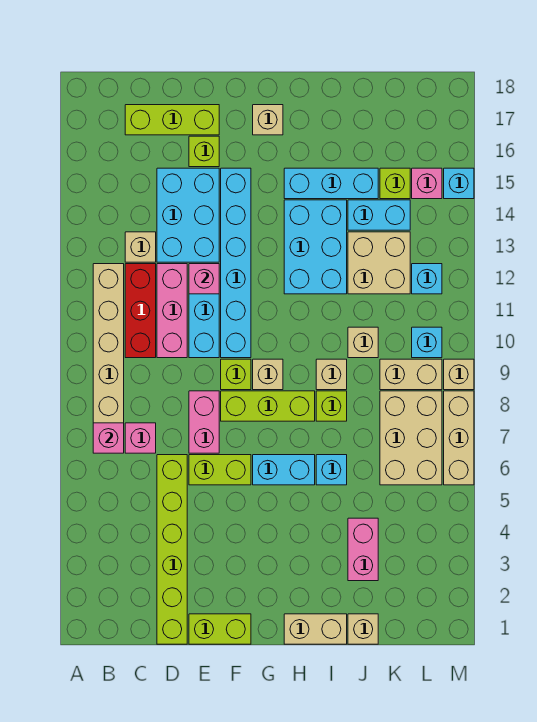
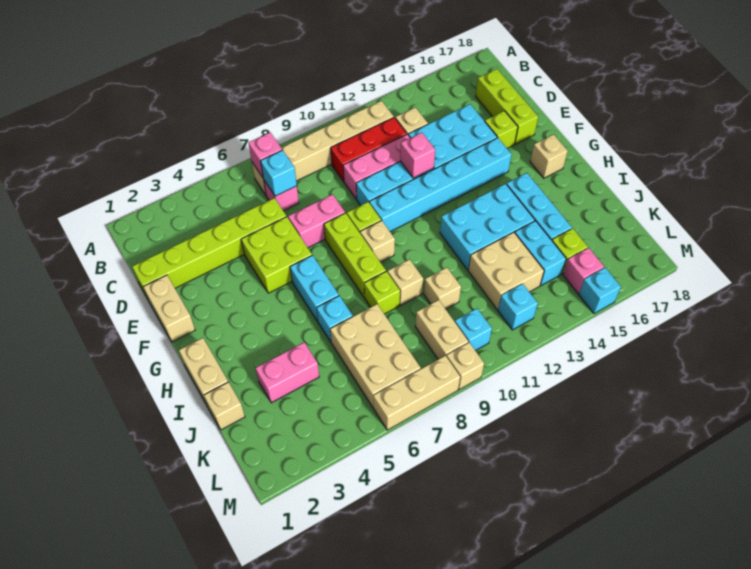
none -> cyan brick C7 level 2
lime brick E1:F1 level 1 -> tan brick E1:F1 level 1
lime brick E6:F6 level 1 -> lime brick E5:F6 level 1
tan brick K6:L8 level 1 -> tan brick J6:L7 level 1

